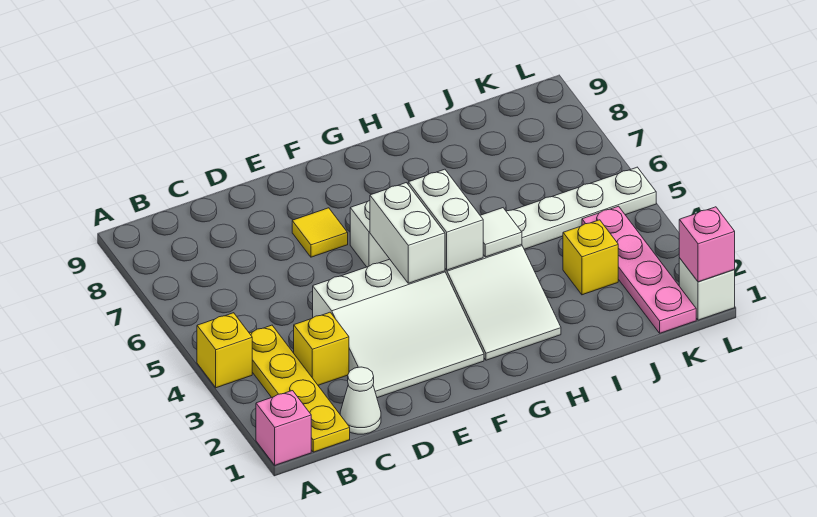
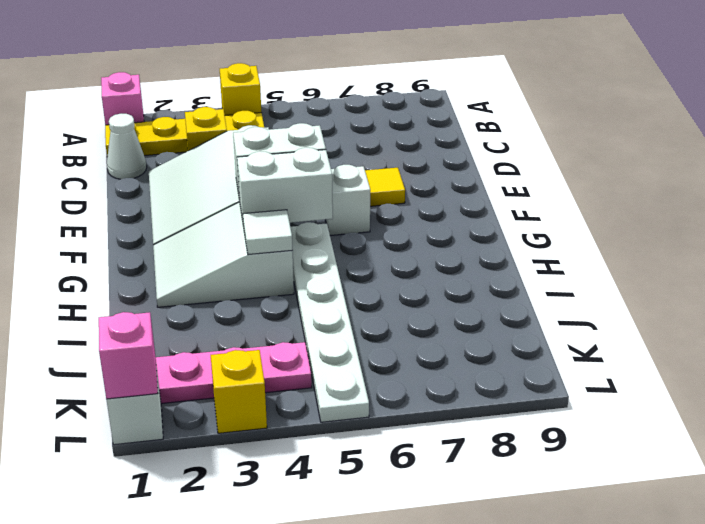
yellow brick J3 level 1 -> yellow brick L3 level 1

